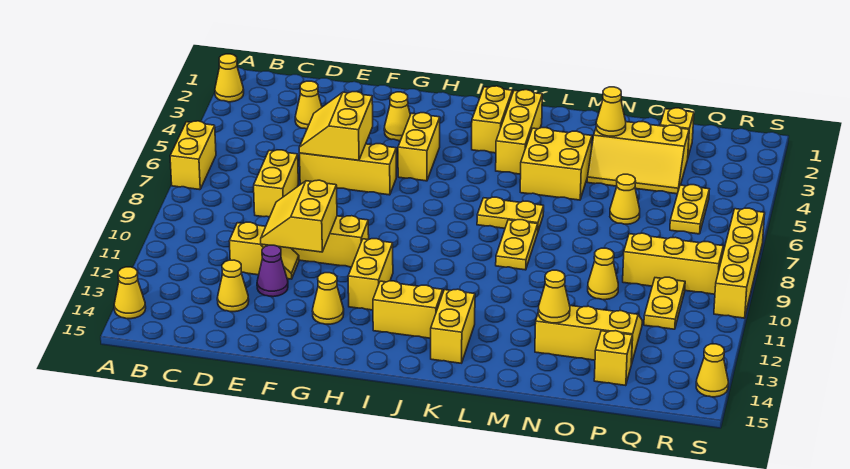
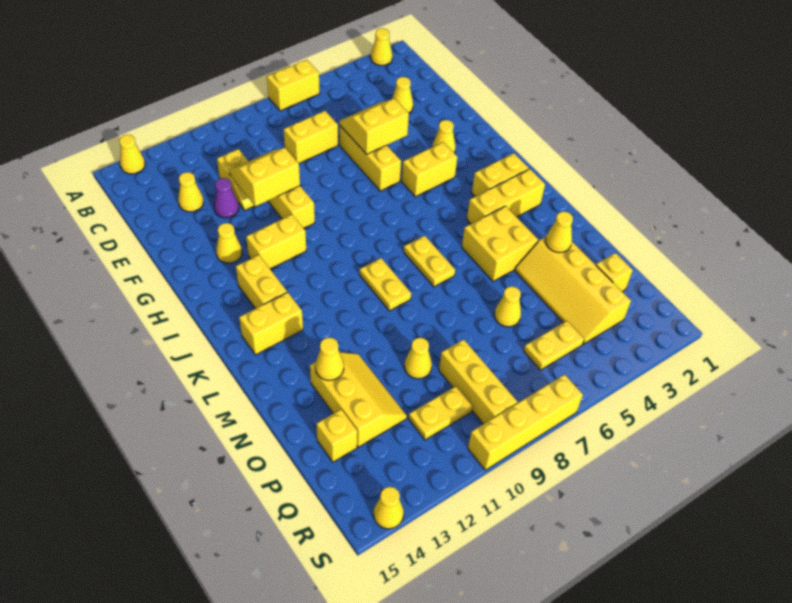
yellow plate L8:L9 level 1 -> yellow plate K9:L9 level 1
yellow slope N3:P4 level 1 top 3 -> yellow slope N3:Q4 level 1 top 3

